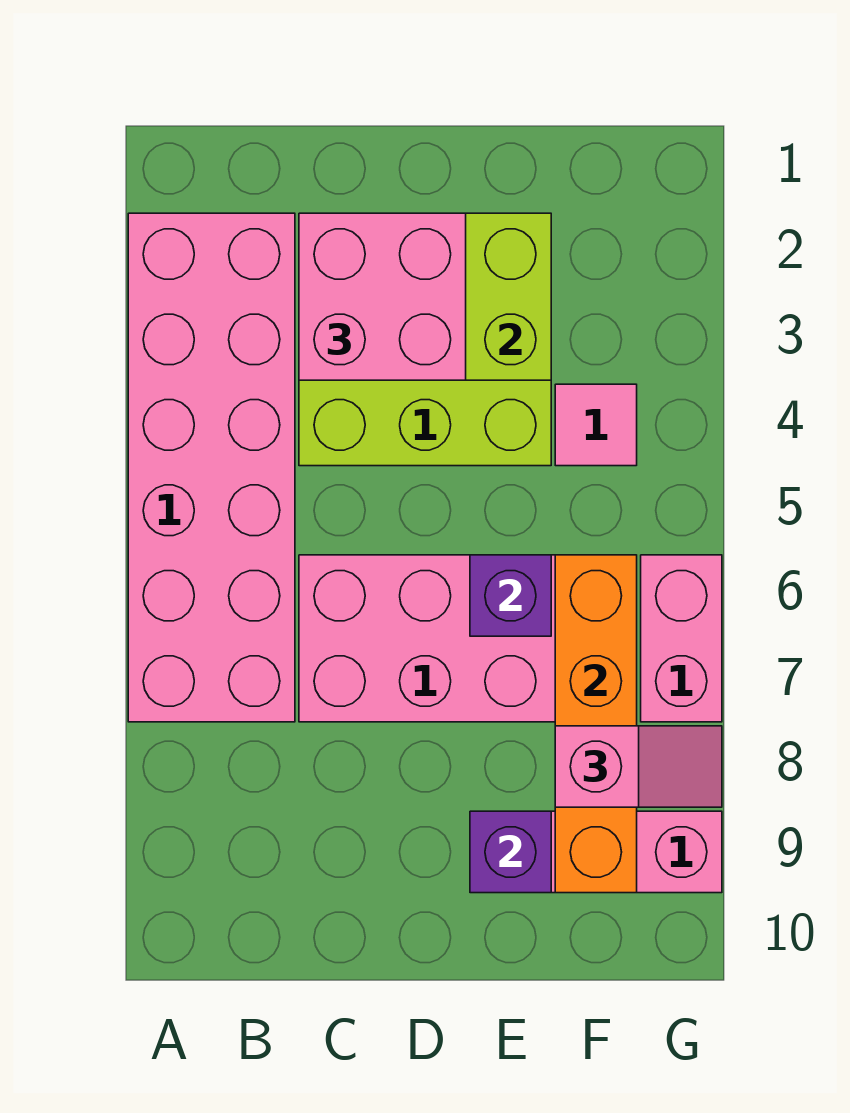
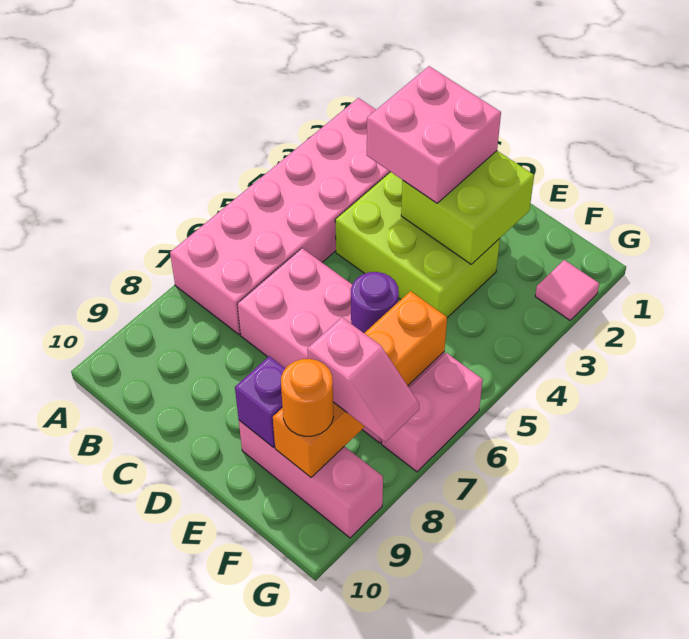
purple brick E6 level 2 -> purple round brick E6 level 2
pink tile F4 level 1 -> pink tile G2 level 1
none -> orange round brick F9 level 3

